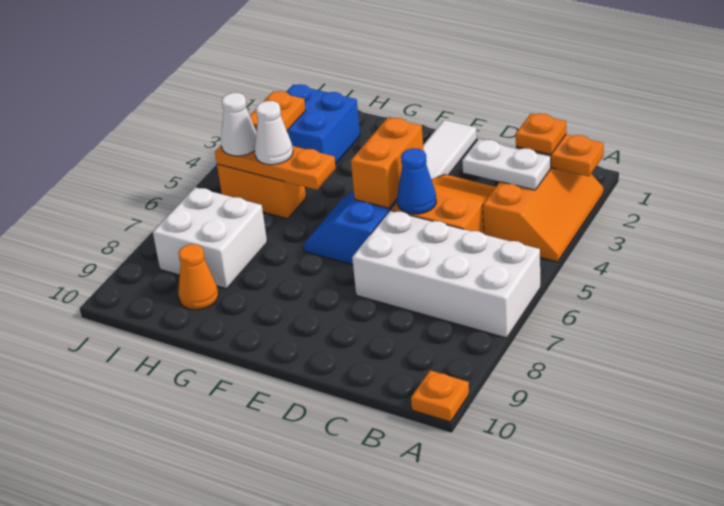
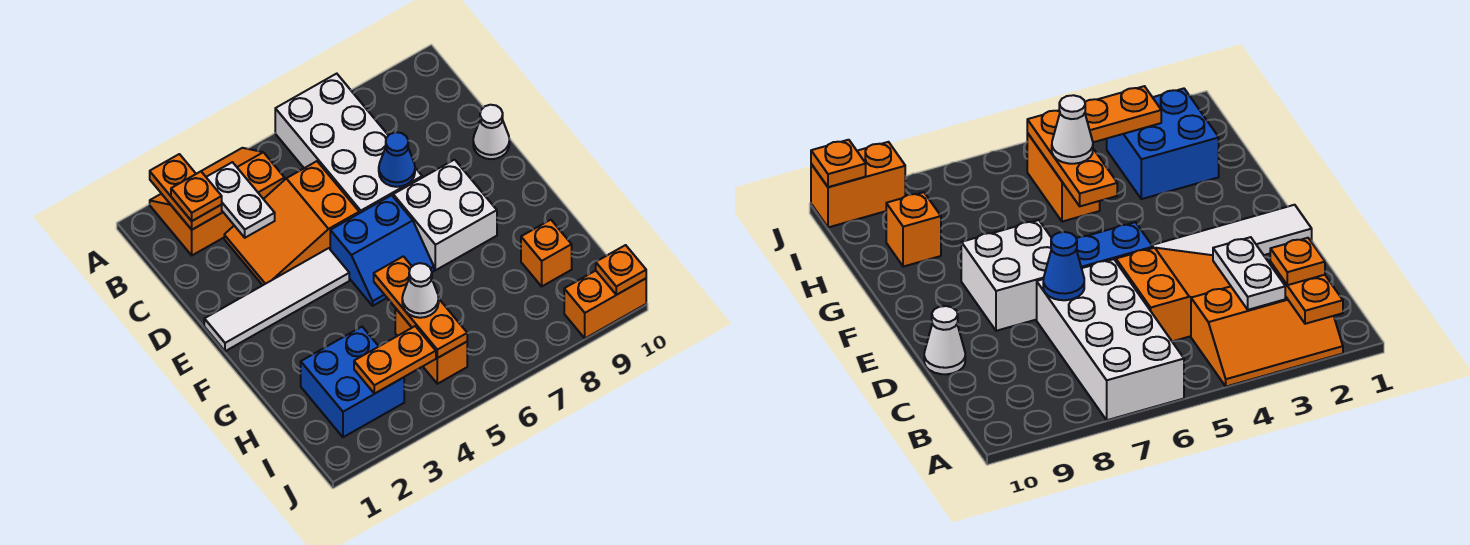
orange plate A10 level 1 -> orange plate J10 level 2
blue cone D5 level 2 -> blue cone D7 level 2
orange brick E4:E5 level 2 -> orange brick J9:J10 level 1
white brick H7:I8 level 1 -> white brick E7:F8 level 1
orange cone H9 level 1 -> orange brick H9 level 1
white cone I5 level 3 -> white cone D10 level 1

